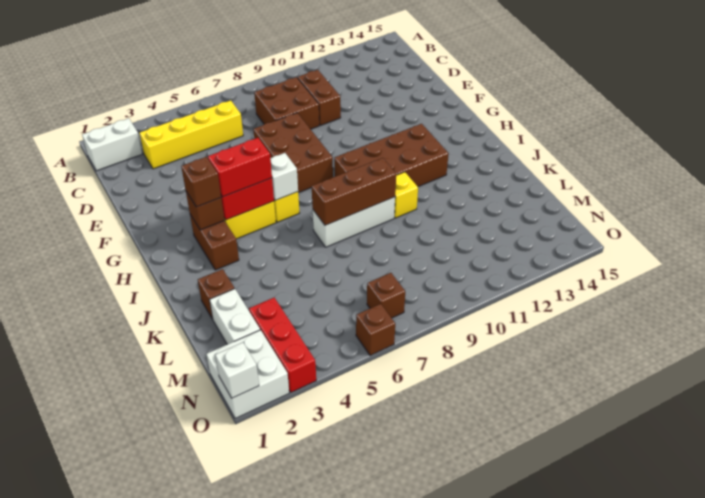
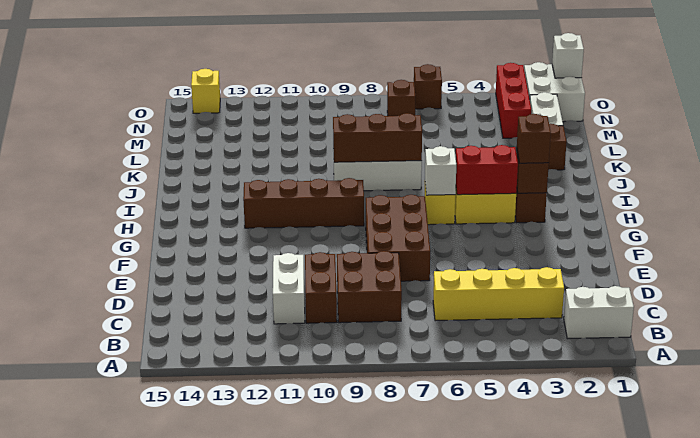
none -> white brick C11:D11 level 1
red brick H4:H5 level 3 -> none
brown brick H9:I12 level 1 -> brown brick H9:H12 level 1
yellow brick J10 level 1 -> yellow brick O14 level 1

